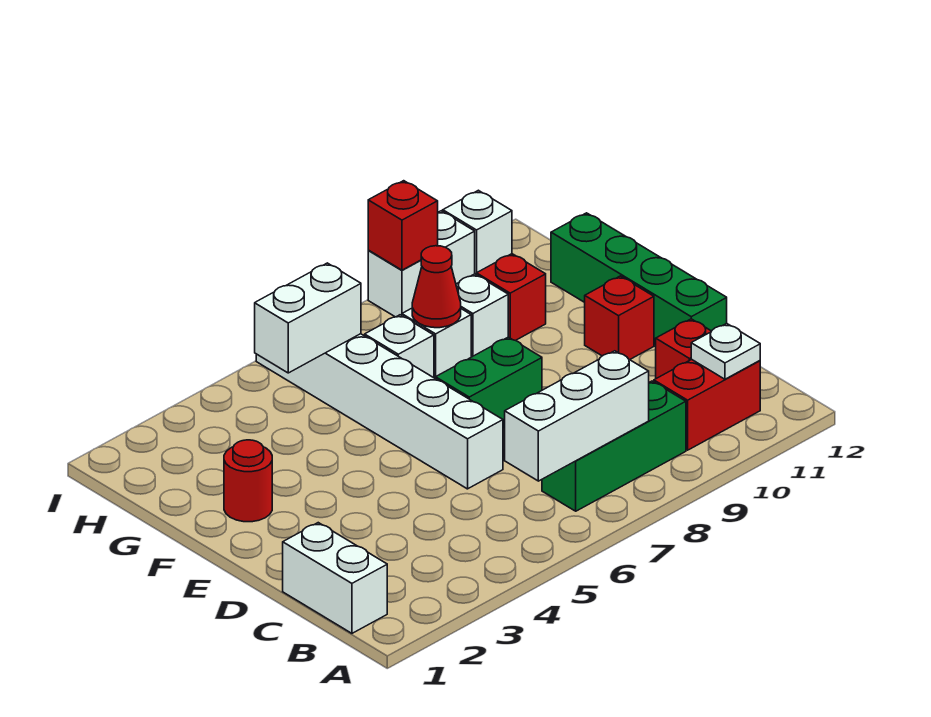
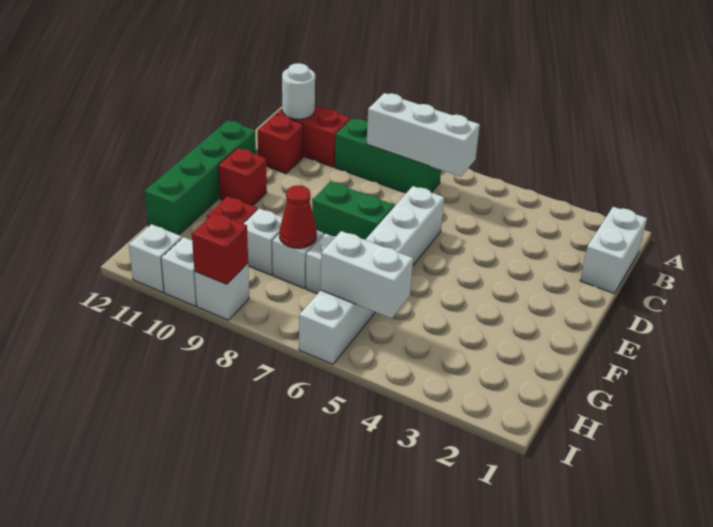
white plate B11 level 2 -> white round brick B11 level 2
red round brick F2 level 1 -> none

